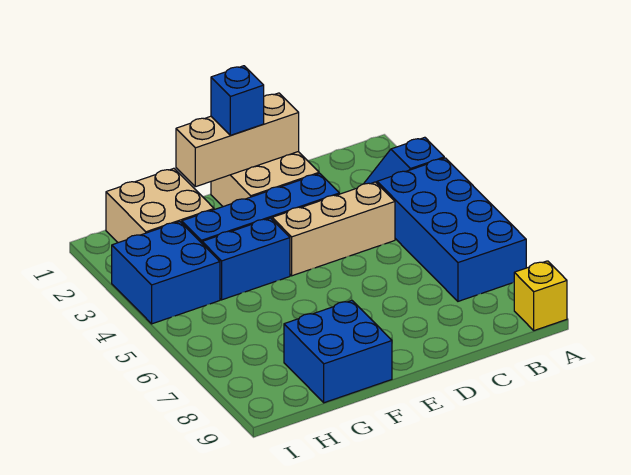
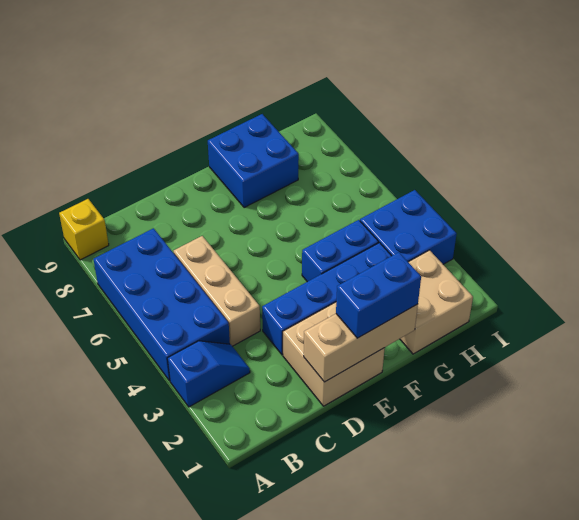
tan brick C4:E4 level 1 -> tan brick C4:C6 level 1
blue brick E1 level 3 -> blue brick E1:F1 level 3

